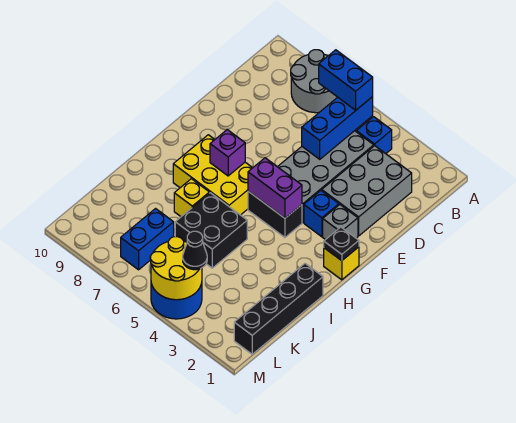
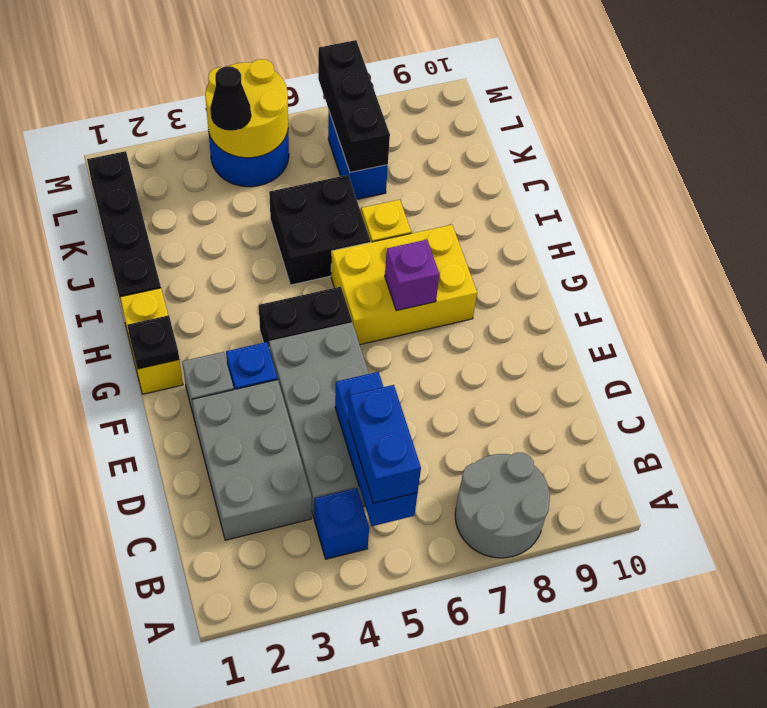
blue brick B5:B6 level 3 -> blue brick B5:C5 level 3
yellow brick G1 level 1 -> yellow brick G1:H1 level 1
purple brick G4:G5 level 2 -> none
none -> black brick K7:M7 level 2

